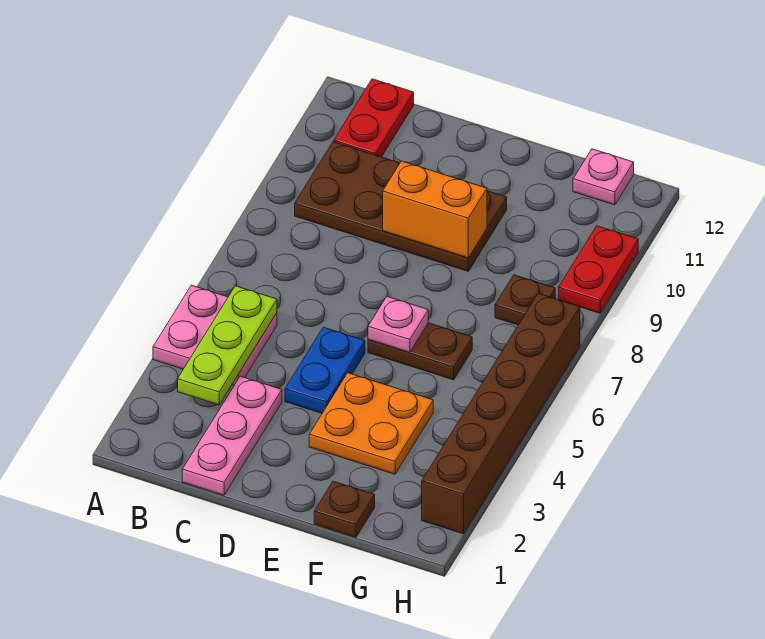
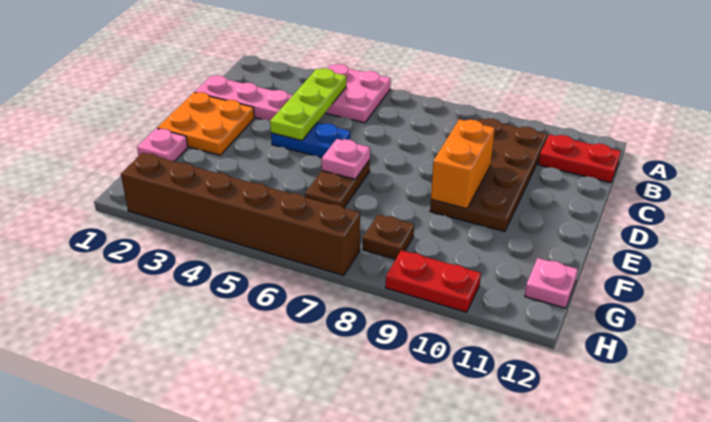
lime plate B3:B5 level 2 -> lime plate B4:D4 level 2
orange plate E3:F4 level 1 -> orange plate D1:E2 level 1
brown plate F1 level 1 -> pink plate F1 level 1

